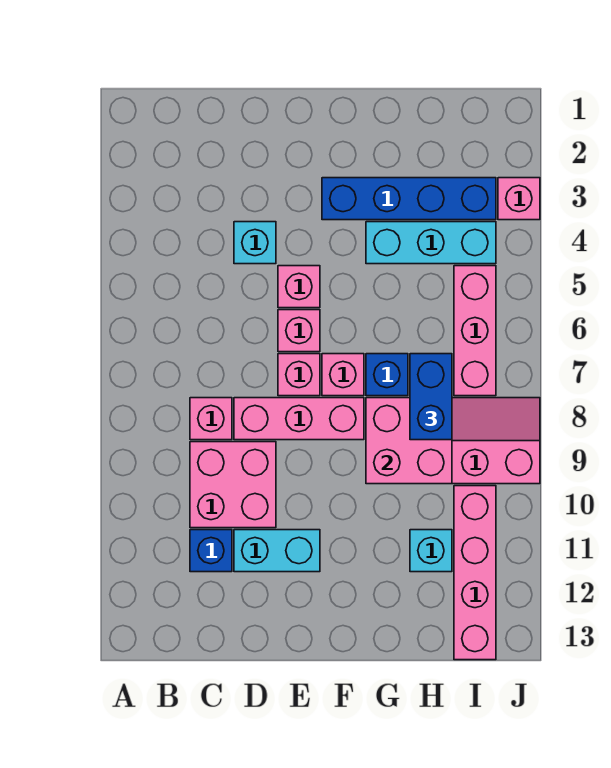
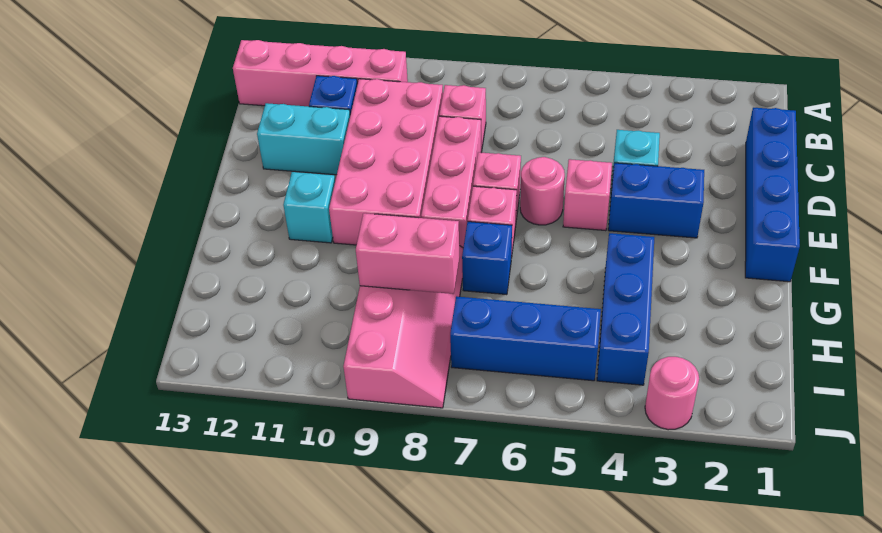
pink brick C9:D10 level 1 -> pink brick C9:F10 level 1
cyan brick D11:E11 level 1 -> cyan brick D11:D12 level 1
pink brick E6 level 1 -> pink round brick E6 level 1
blue brick F3:I3 level 1 -> blue brick C1:F1 level 1
cyan brick G4:I4 level 1 -> blue brick G4:I4 level 1
pink brick G8:H9 level 2 -> pink brick H8:H9 level 2
blue brick H7:H8 level 3 -> blue brick E3:E4 level 1
cyan brick H11 level 1 -> cyan brick F11 level 1
pink brick I5:I7 level 1 -> blue brick I5:I7 level 1
pink brick I10:I13 level 1 -> pink brick B10:B13 level 1
pink brick J3 level 1 -> pink round brick J3 level 1

